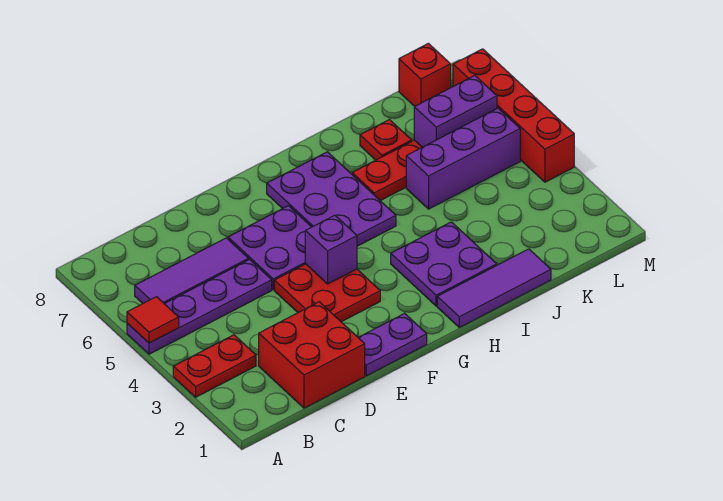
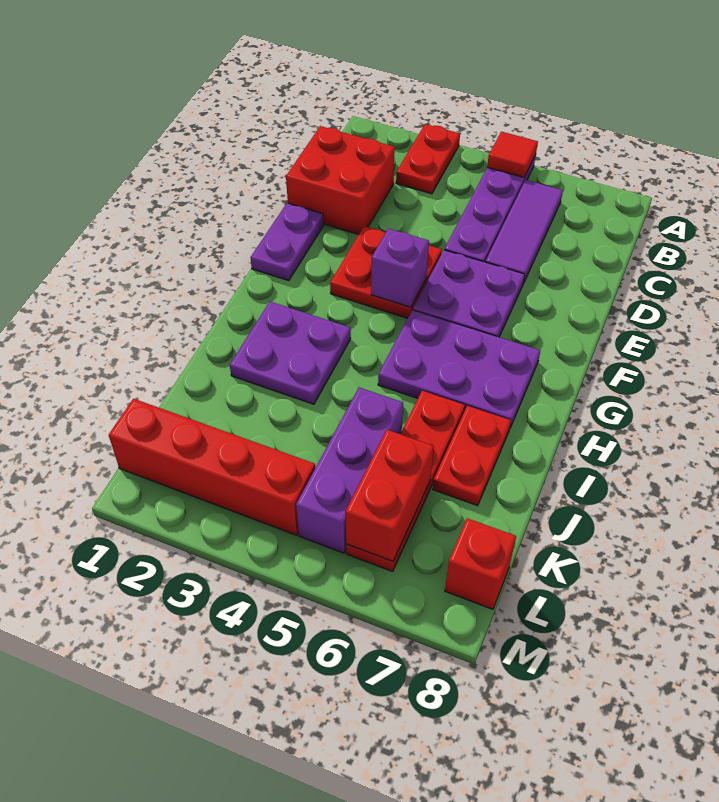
purple tile H1:J1 level 1 -> none
red plate J7 level 1 -> red plate I7:J7 level 1
purple brick K6:L6 level 2 -> red brick K6:L6 level 2
red brick M4:M7 level 1 -> red brick L1:L4 level 1

